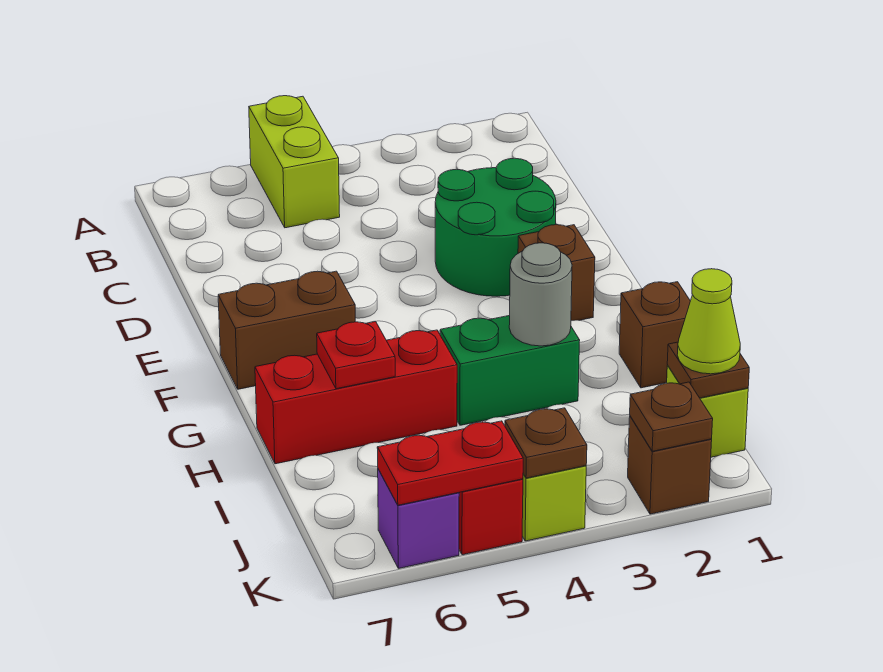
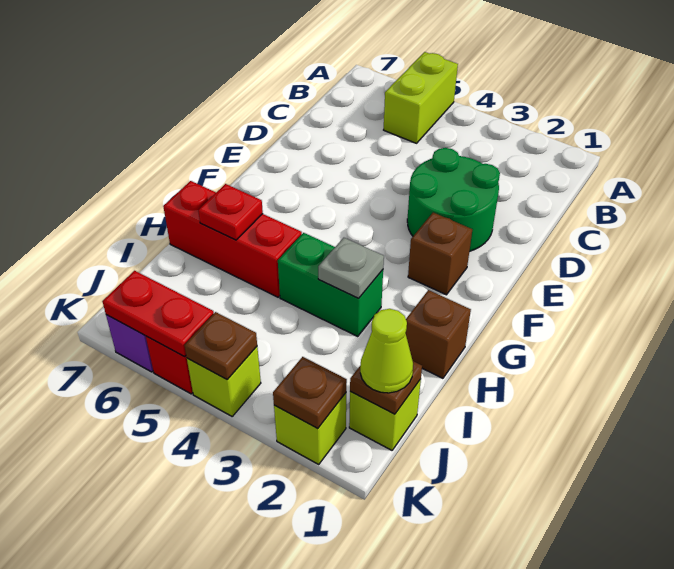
brown brick F6:F7 level 1 -> none
grey round brick H3 level 2 -> grey plate H3 level 2
brown brick K2 level 1 -> lime brick K2 level 1

